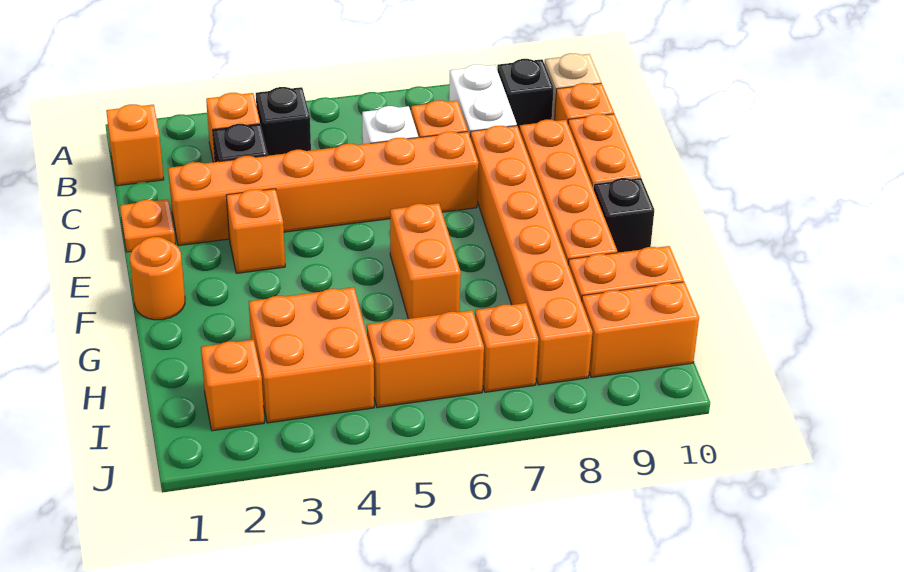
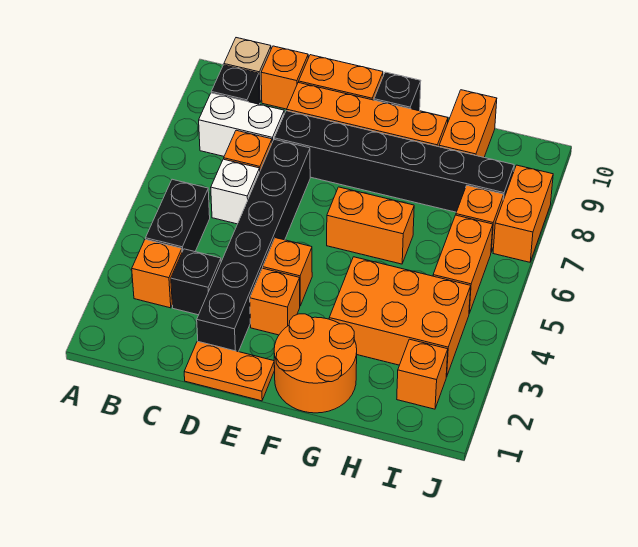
orange brick B1 level 1 -> orange brick E4 level 1
black brick B4 level 1 -> black brick B4:B5 level 1
orange plate D1 level 1 -> orange plate D1:E1 level 1
orange brick D2:D7 level 1 -> black brick D2:D7 level 1
orange brick D8:I8 level 1 -> black brick D8:I8 level 1
orange round brick F1 level 1 -> orange round brick F1:G2 level 1
orange brick H3:I4 level 1 -> orange brick G3:I4 level 1
orange brick I9:I10 level 1 -> orange brick J7:J8 level 1

